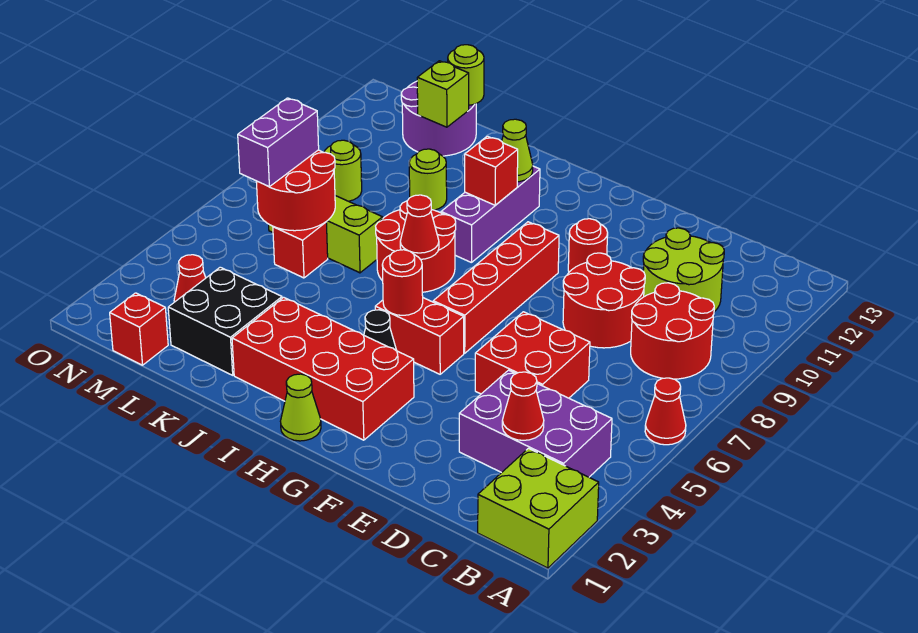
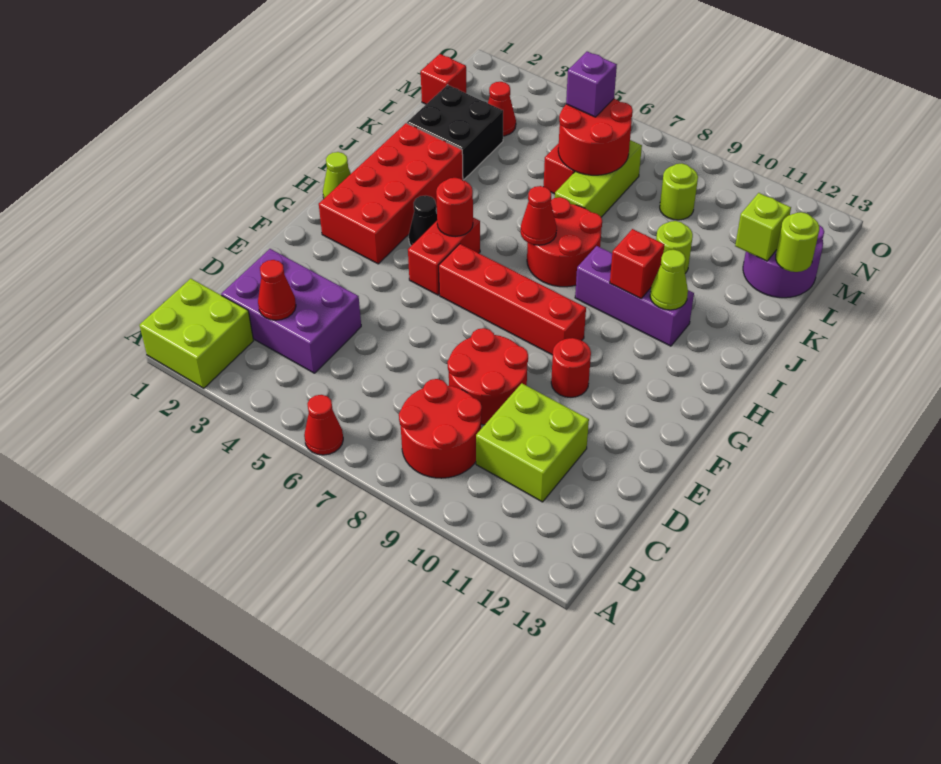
purple brick B3:D4 level 1 -> purple brick C2:D4 level 1
lime round brick C10:D11 level 1 -> lime brick C10:D11 level 1
red brick D5:E6 level 1 -> none
purple brick M6:M7 level 3 -> purple brick M6 level 3

